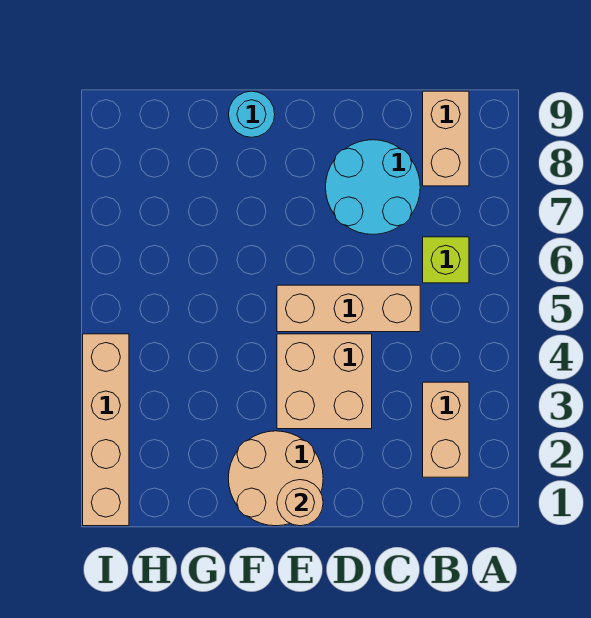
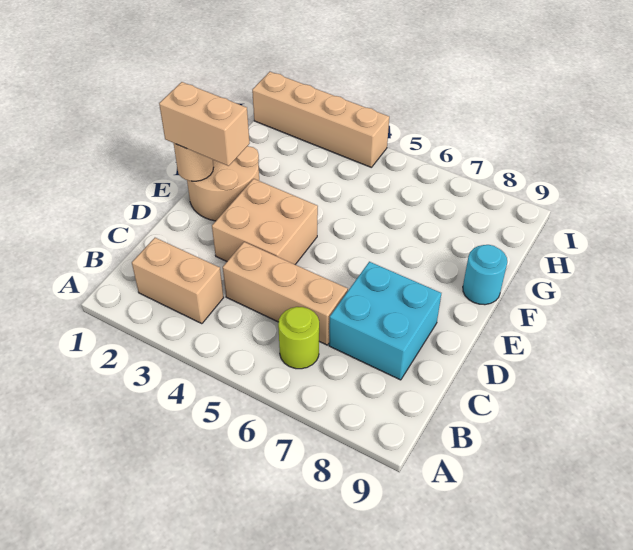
lime brick B6 level 1 -> lime round brick B6 level 1
tan brick B8:B9 level 1 -> tan brick E1:E2 level 3
tan brick C5:E5 level 1 -> tan brick C4:C6 level 1
cyan round brick C7:D8 level 1 -> cyan brick C7:D8 level 1

